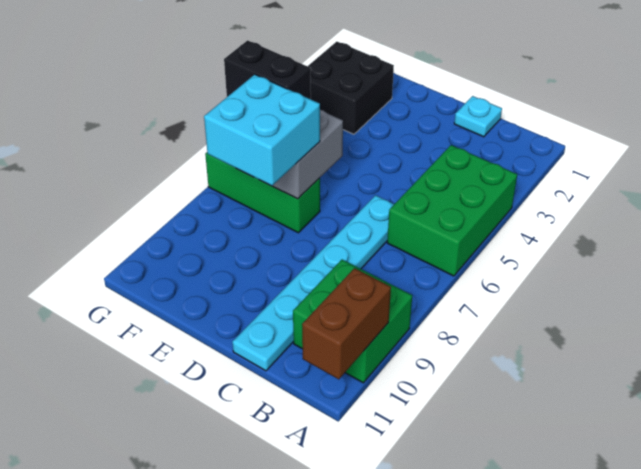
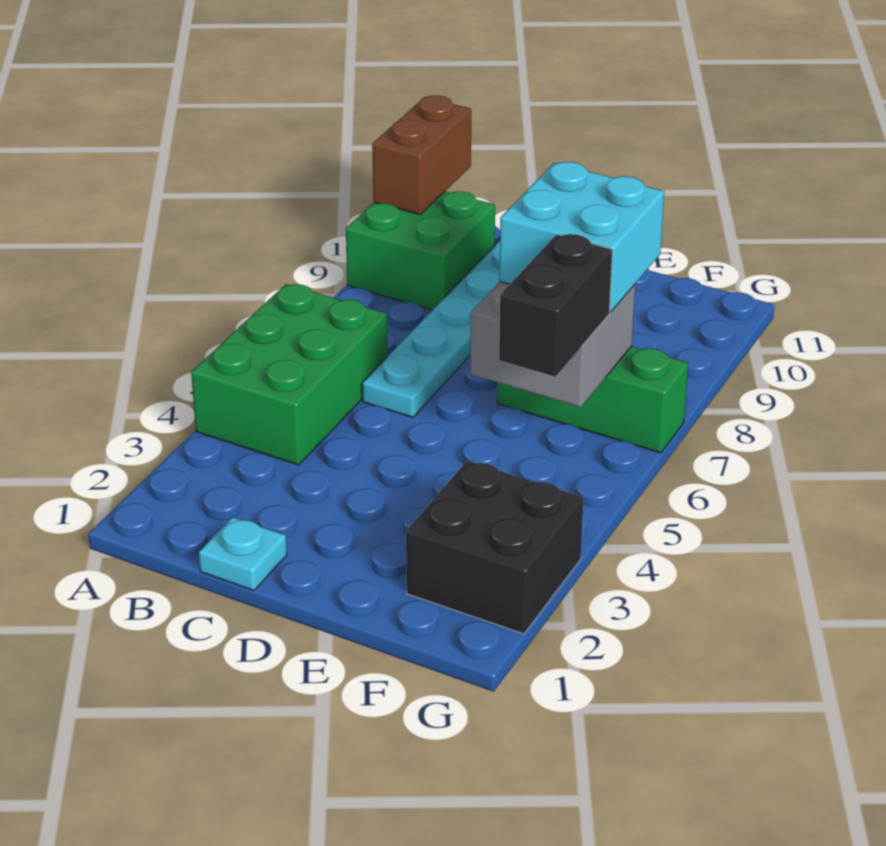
black brick F6:G6 level 3 -> black brick F5:F6 level 3

